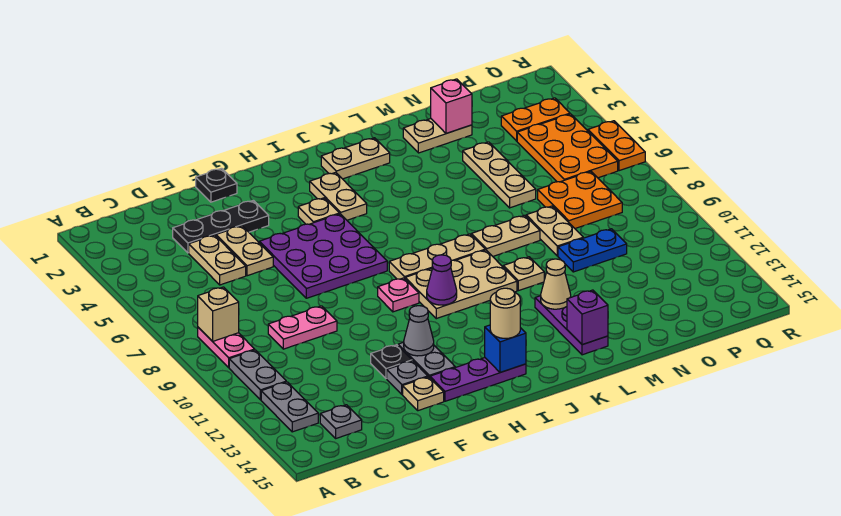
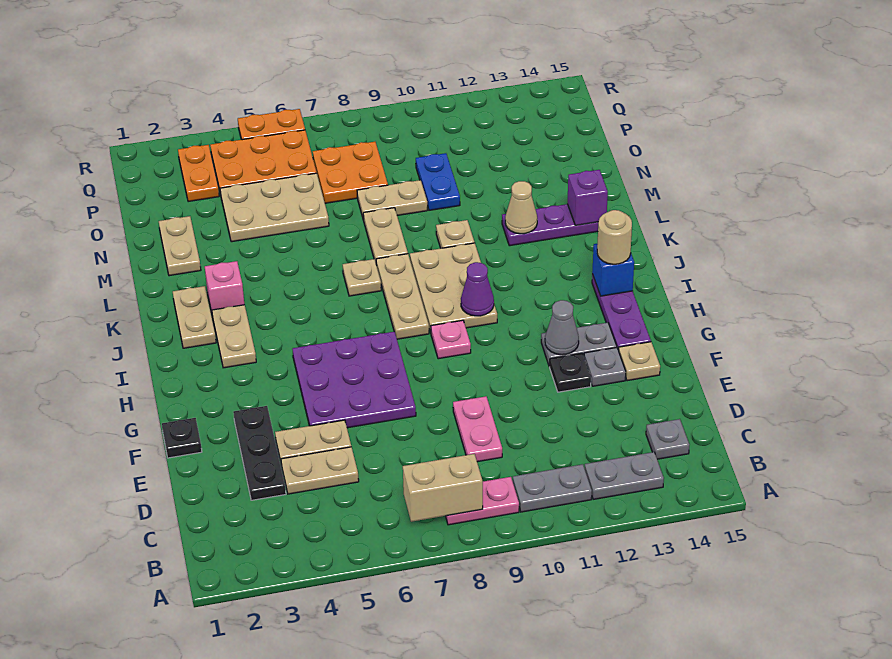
tan brick B8 level 2 -> tan brick B7:B8 level 2
tan plate H4 level 1 -> tan plate K7 level 1
tan plate I3:I4 level 1 -> tan plate I3:J3 level 1
pink brick N2 level 2 -> pink brick K3 level 1
tan plate N4:N6 level 1 -> tan plate N4:O6 level 1

